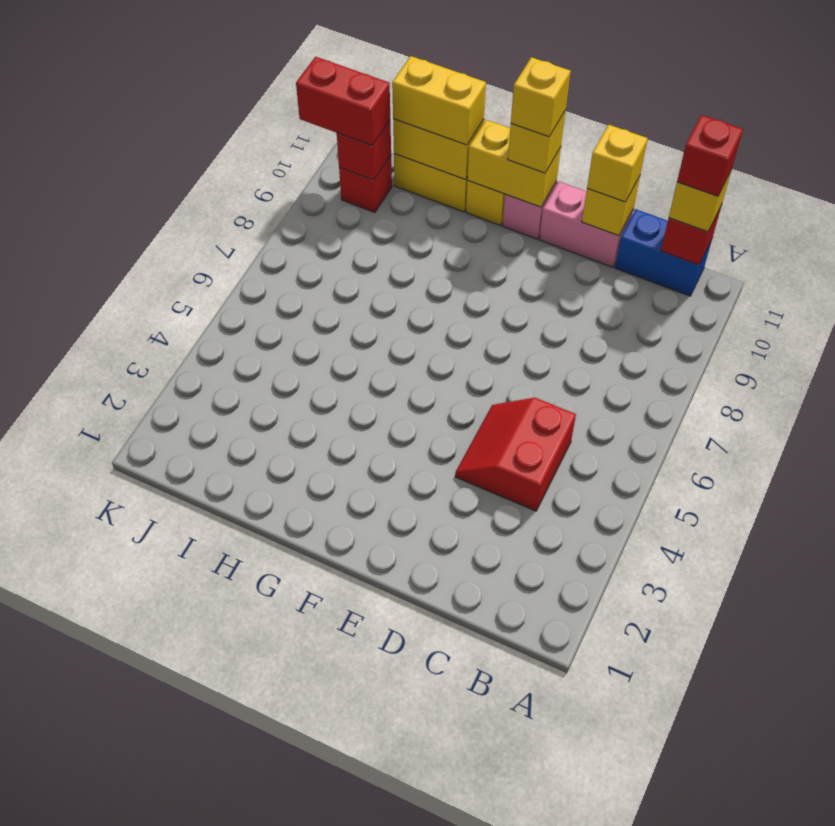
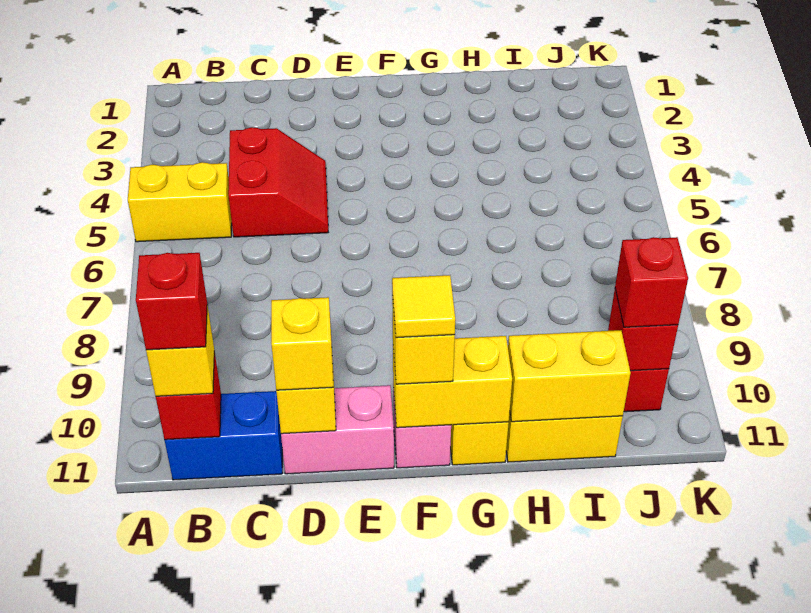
yellow brick F11 level 4 -> yellow tile F11 level 4
yellow brick H11:I11 level 3 -> yellow brick A5:B5 level 1
red brick J10:K10 level 3 -> red brick J10 level 3

